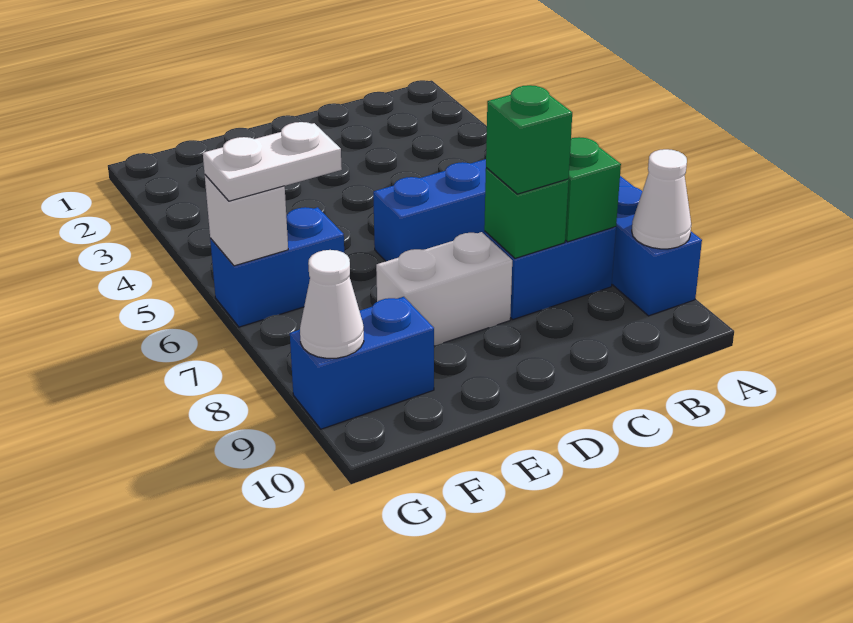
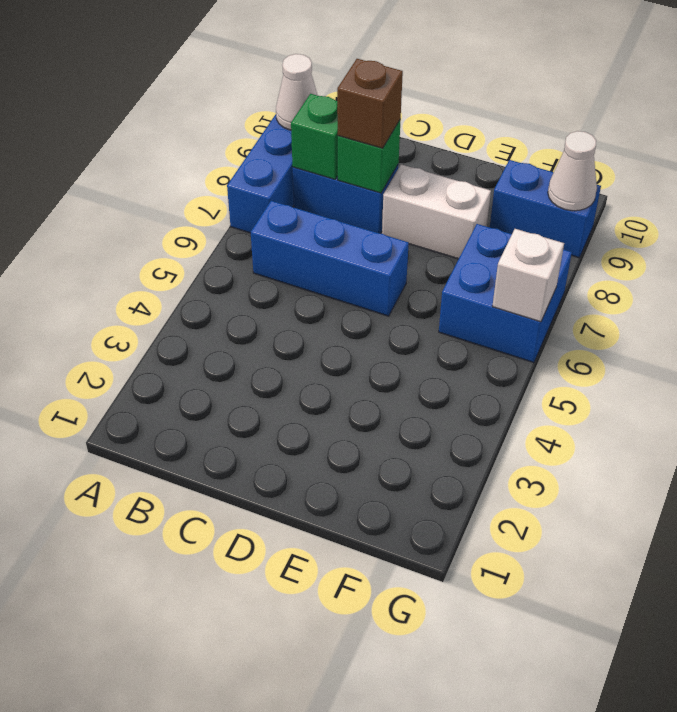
green brick C8 level 3 -> brown brick C8 level 3
blue brick F6:G6 level 1 -> blue brick F6:G7 level 1
white plate F6:G6 level 3 -> none

